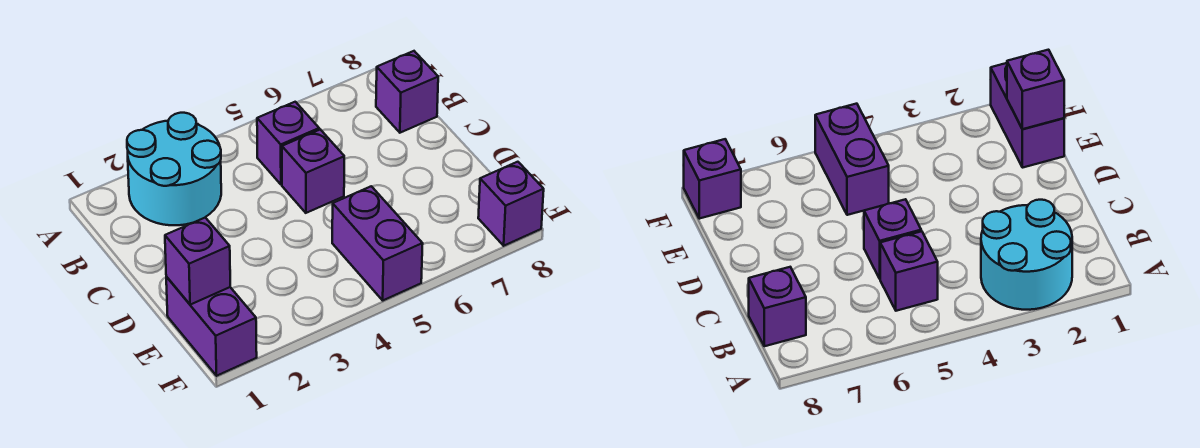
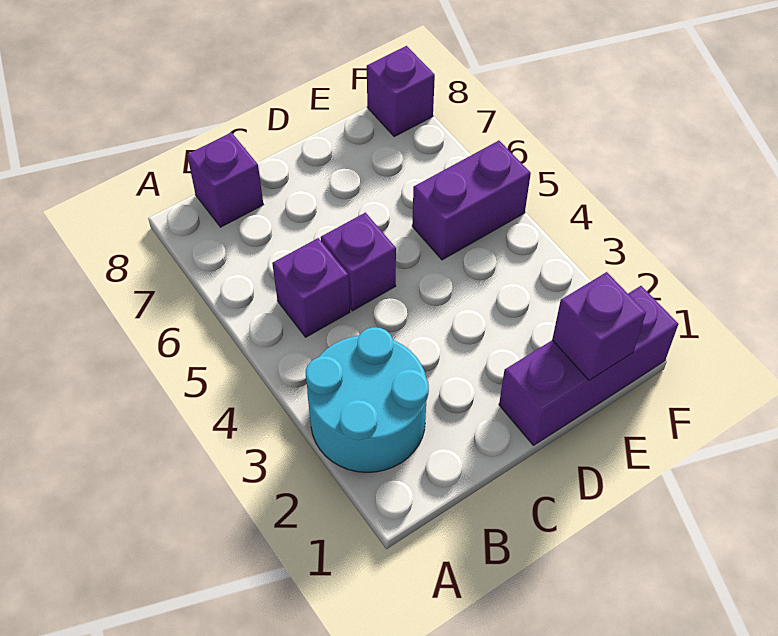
purple brick E1:F1 level 1 -> purple brick D1:F1 level 1

